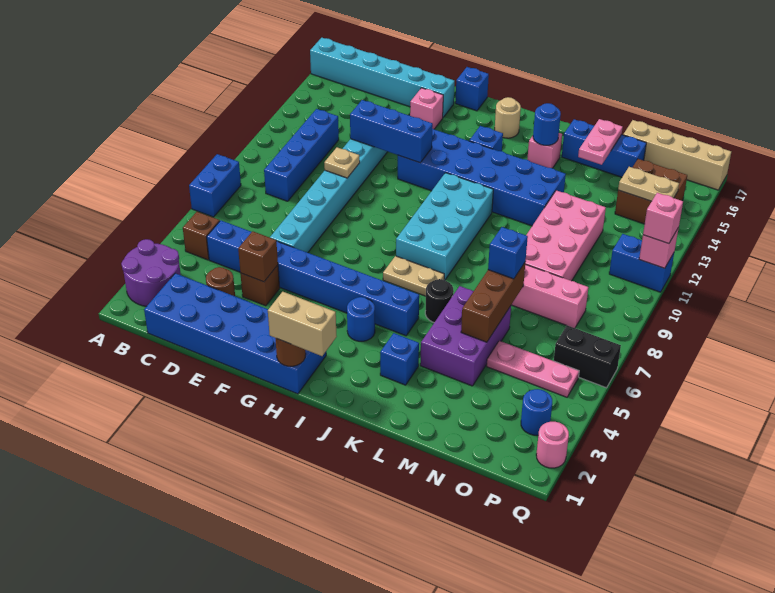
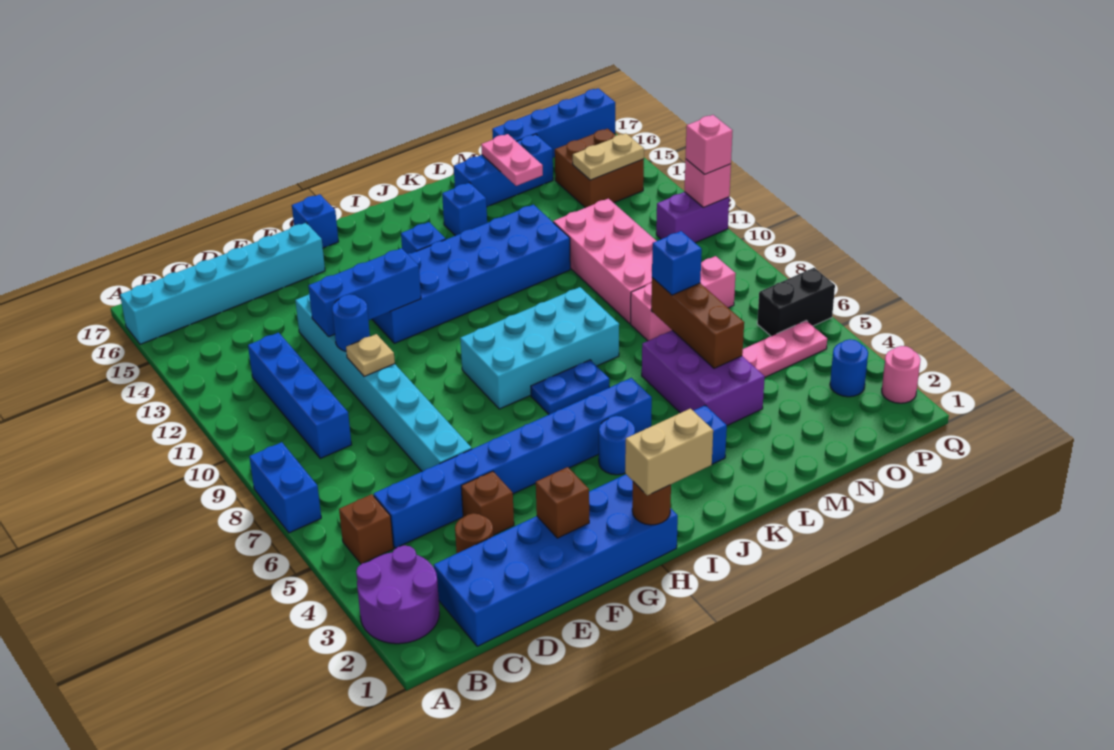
brown brick E4 level 2 -> brown brick F2 level 2
pink brick F15 level 1 -> none
tan plate I7:J7 level 1 -> blue plate I7:J7 level 1
cyan brick I8:J11 level 1 -> cyan brick H8:K9 level 1
tan round brick I16 level 1 -> none
black round brick K6 level 1 -> none
pink brick K15 level 1 -> blue brick K15 level 1
blue round brick K15 level 2 -> blue round brick E11 level 2
tan brick N17:Q17 level 1 -> blue brick N17:Q17 level 1
blue brick P11:Q11 level 1 -> purple brick P11:Q11 level 1

